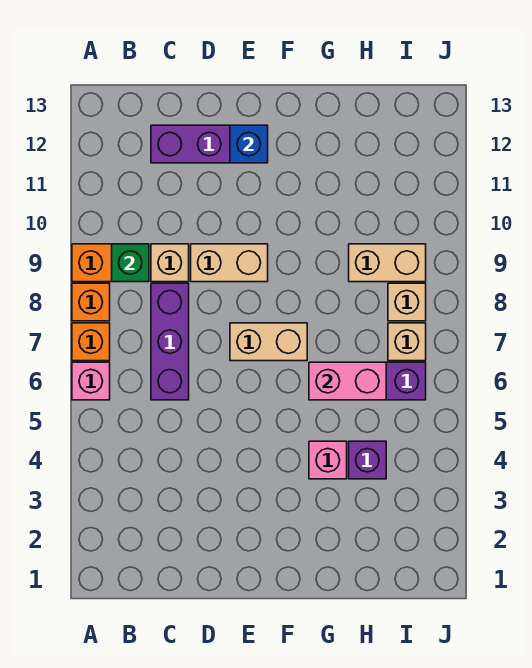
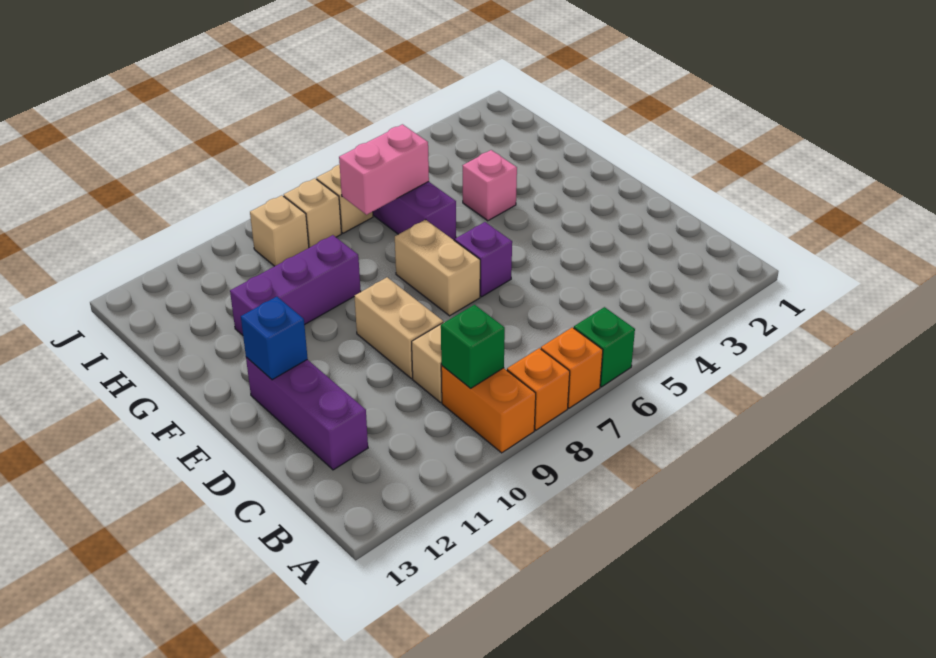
pink brick A6 level 1 -> green brick A6 level 1
purple brick C6:C8 level 1 -> purple brick G9:G11 level 1
pink brick G6:H6 level 2 -> pink brick H6:H7 level 2
purple brick H4 level 1 -> purple brick E6 level 1
tan brick H9:I9 level 1 -> tan brick I9 level 1

